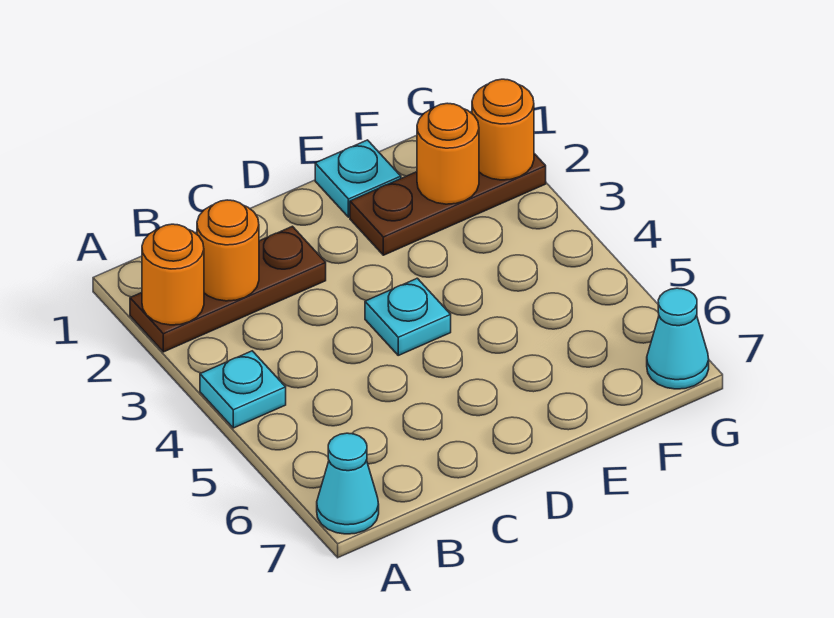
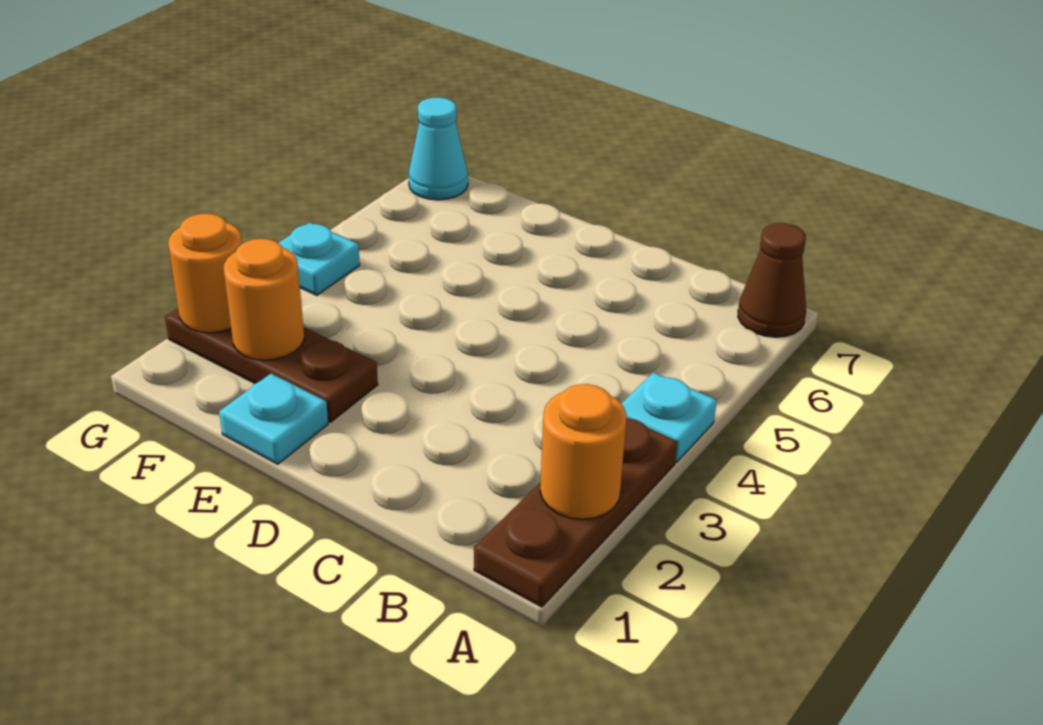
brown plate A2:C2 level 1 -> brown plate A1:A3 level 1
cyan cone A7 level 1 -> brown cone A7 level 1
orange round brick B2 level 2 -> none
cyan plate D4 level 1 -> cyan plate G4 level 1

